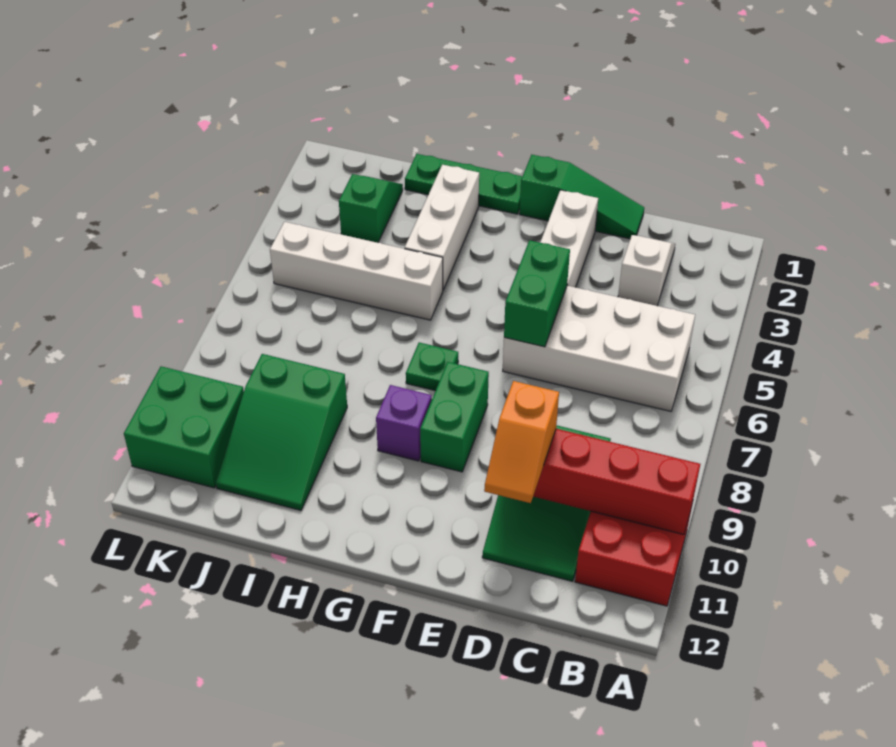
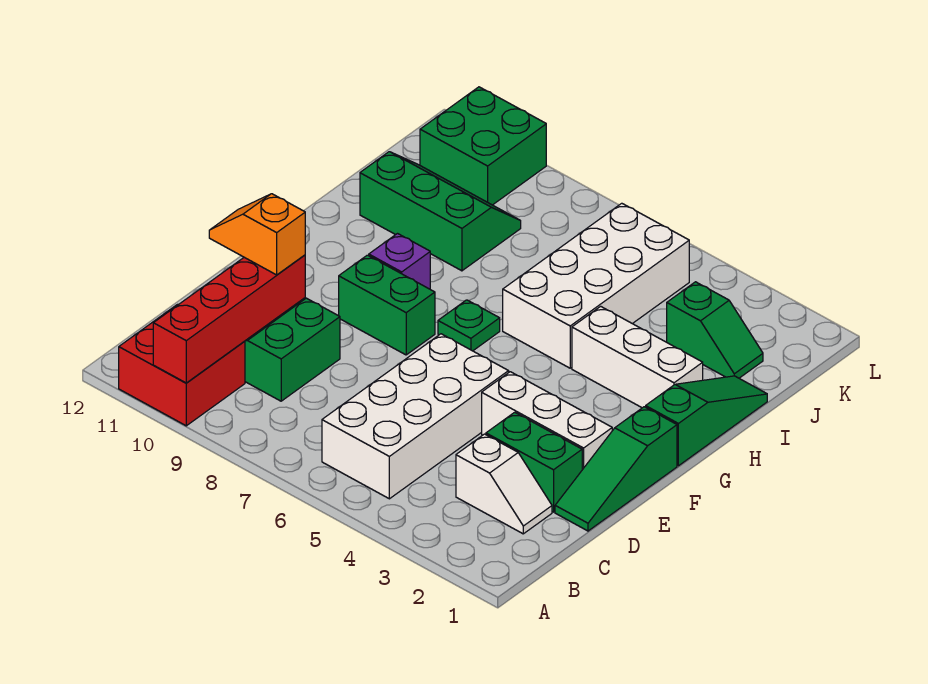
green brick E5:E6 level 2 -> green brick D2:D3 level 1
green plate G1:I1 level 1 -> green slope G1:I1 level 1 top G
white brick H5:K5 level 1 -> white brick H5:K6 level 1
green slope I9:J11 level 1 top 9 -> green slope I9:J11 level 1 top I

